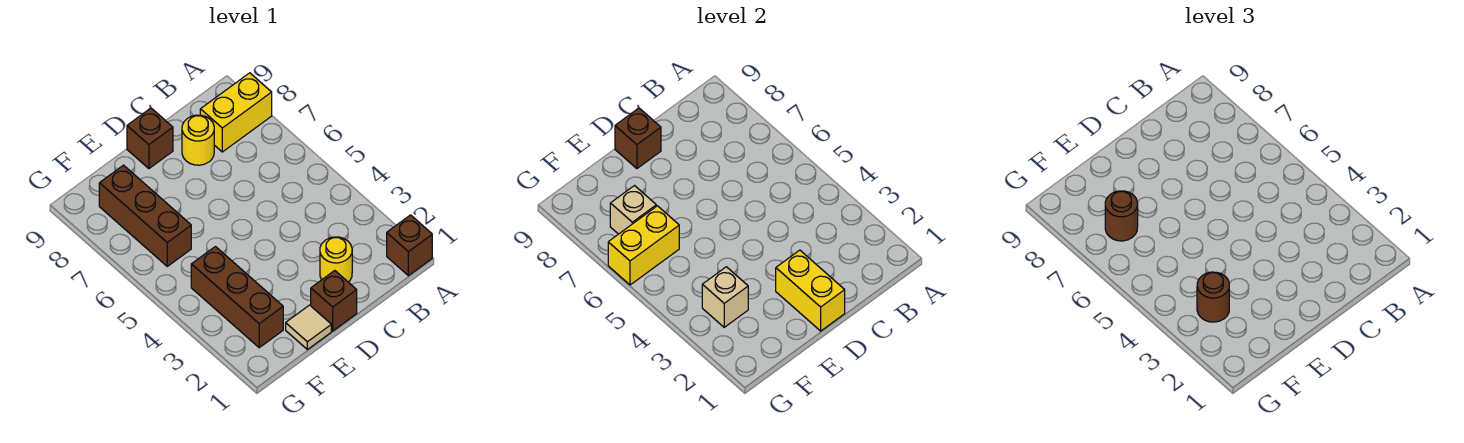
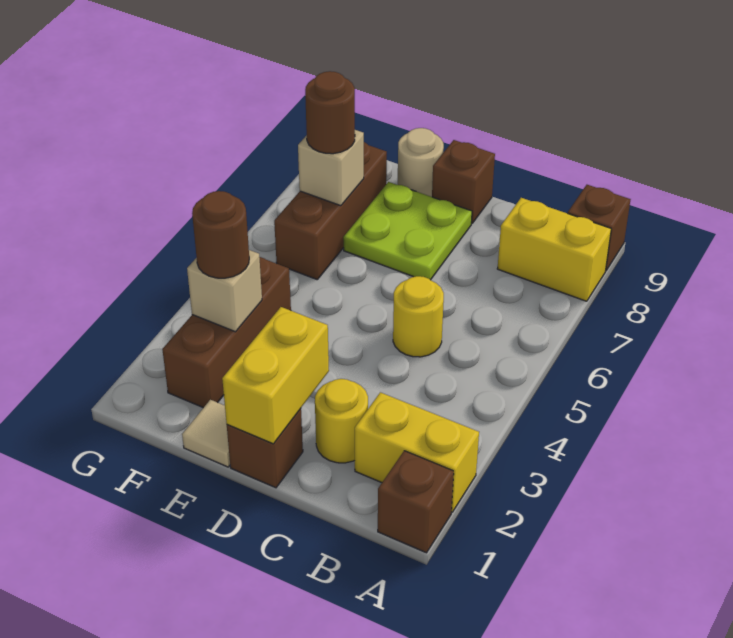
yellow round brick C8 level 1 -> yellow round brick C5 level 1
none -> lime plate D7:E8 level 1
brown brick D9 level 2 -> brown brick A9 level 1
none -> tan round brick E9 level 1
yellow brick F6:G6 level 2 -> yellow brick A2:B2 level 1

